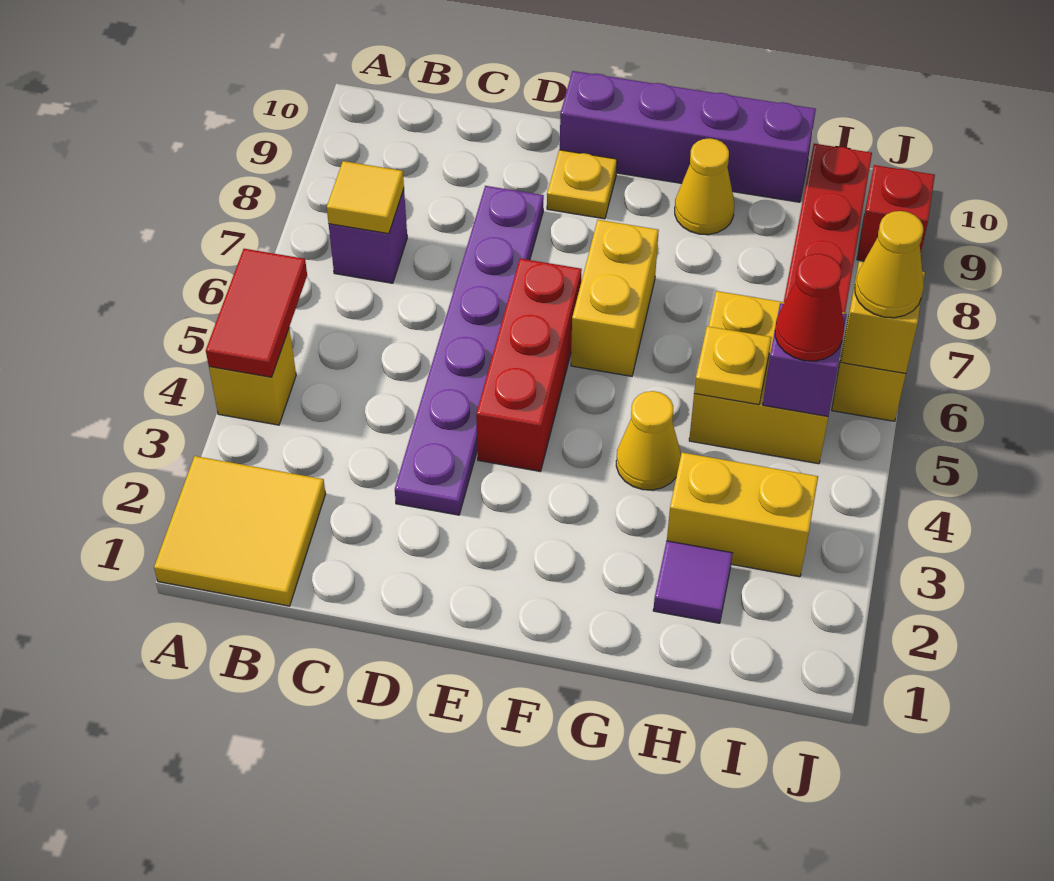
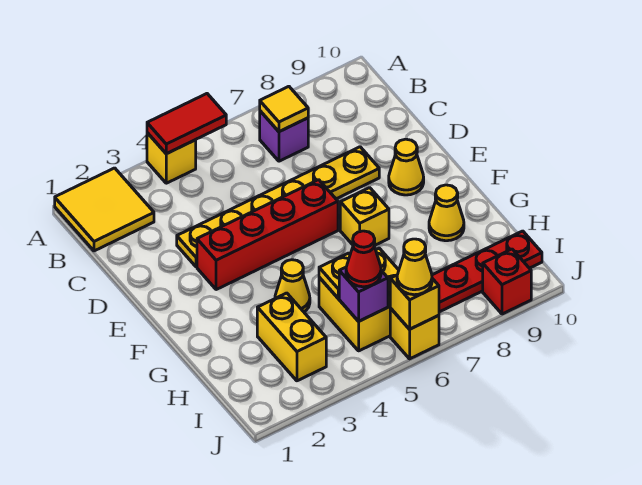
purple plate D3:D8 level 1 -> yellow plate D3:D8 level 1
red brick E4:E6 level 1 -> red brick E3:E6 level 1
yellow plate E9 level 1 -> yellow cone E9 level 1
purple brick E10:H10 level 1 -> none
yellow brick F6:F7 level 1 -> yellow brick F7 level 1
purple tile H2 level 1 -> none

